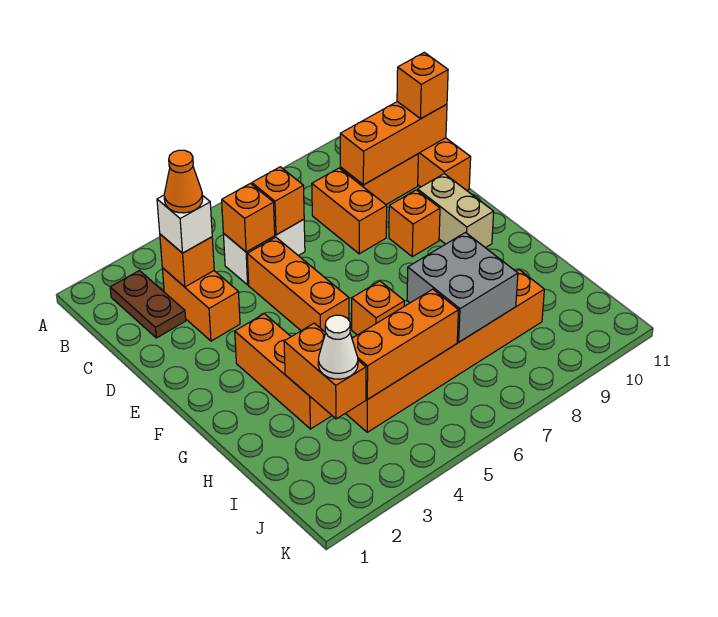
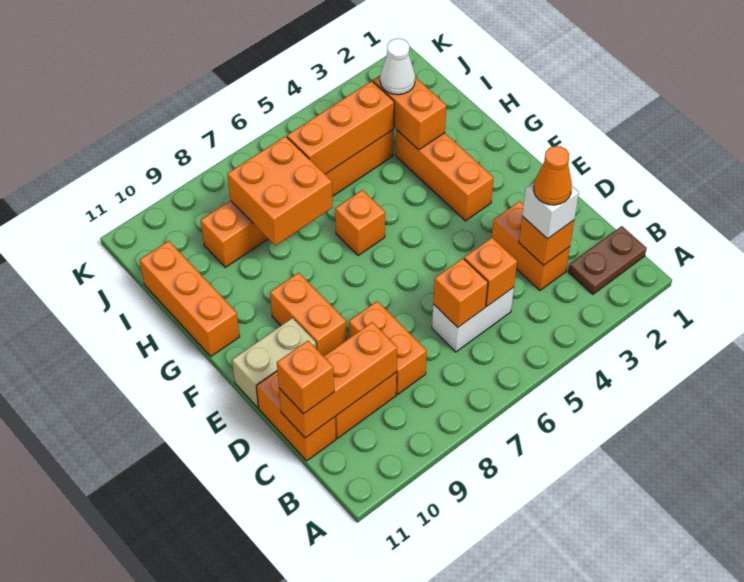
brown plate B2:C2 level 1 -> brown plate B1:B2 level 1
orange brick D5:F5 level 1 -> orange brick G11:I11 level 1
orange brick E9 level 1 -> orange brick E9:F9 level 1
tan brick E10:F10 level 1 -> tan brick E10:E11 level 1
grey brick H7:I8 level 2 -> orange brick H7:I8 level 2

